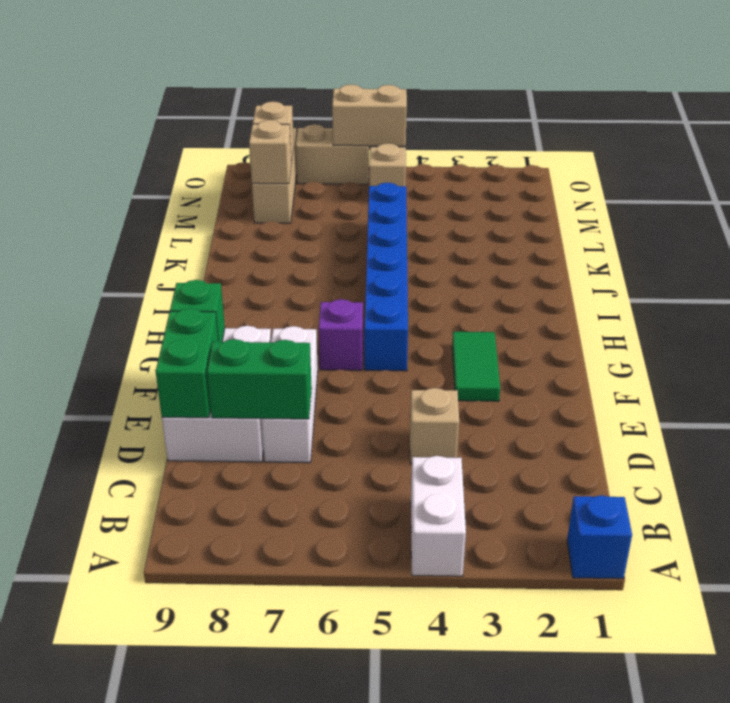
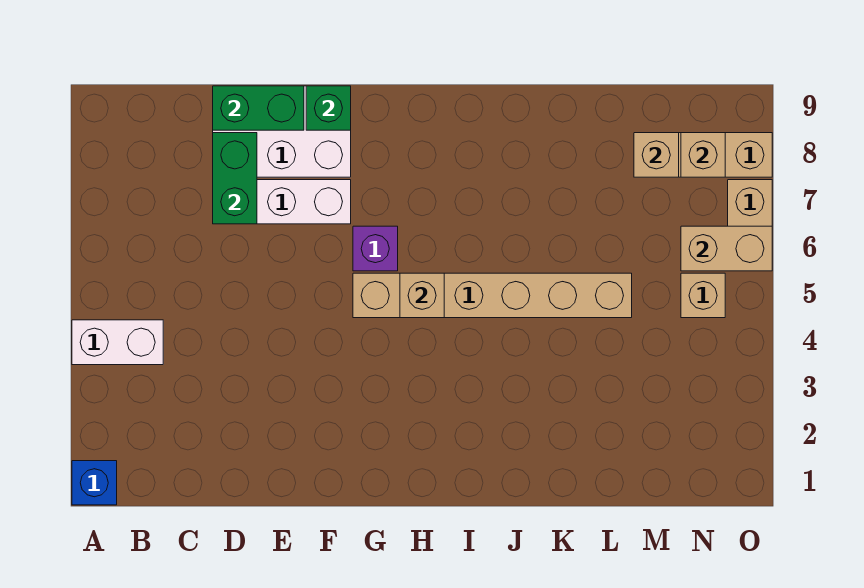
tan brick D4 level 1 -> tan brick H5 level 2
green tile F3:G3 level 1 -> none
blue brick G5:L5 level 1 -> tan brick G5:L5 level 1
tan brick O5:O6 level 2 -> tan brick N6:O6 level 2

